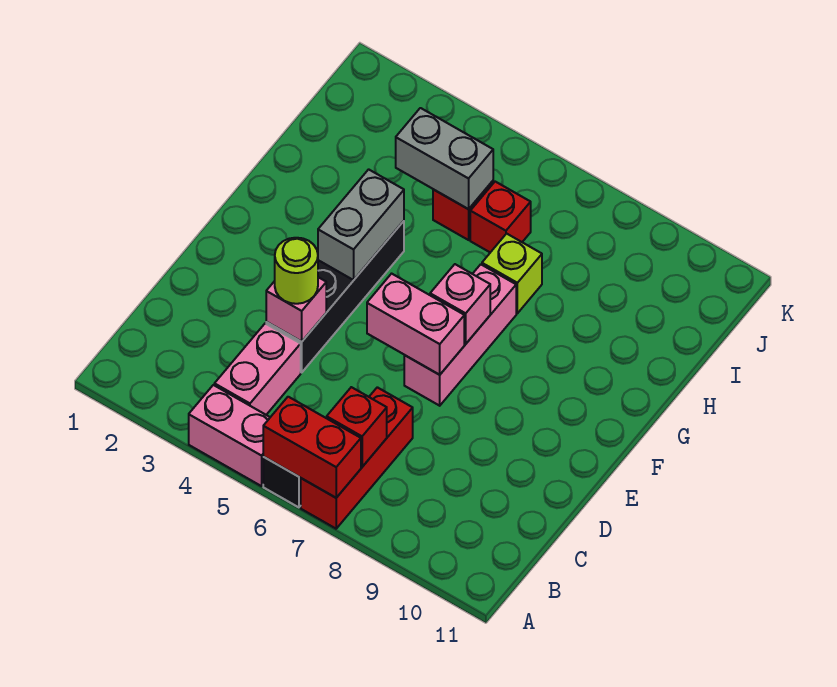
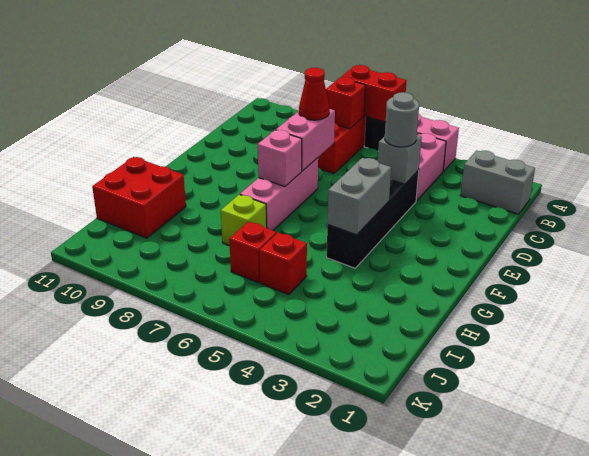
pink brick D4 level 2 -> grey brick D4 level 2
lime round brick D4 level 3 -> grey round brick D4 level 3
none -> red cone D7 level 3
pink brick E6:E7 level 2 -> pink brick D7:E7 level 2
none -> red brick H10:I11 level 1
grey brick I4:I5 level 2 -> grey brick B1:B2 level 1

